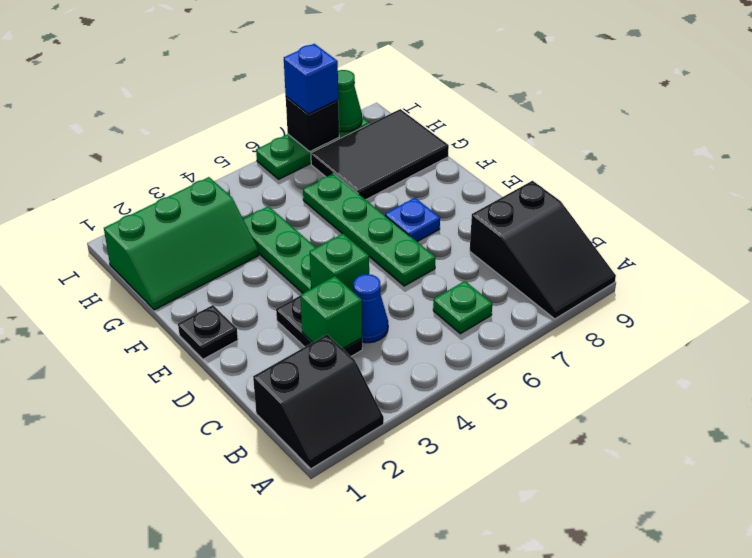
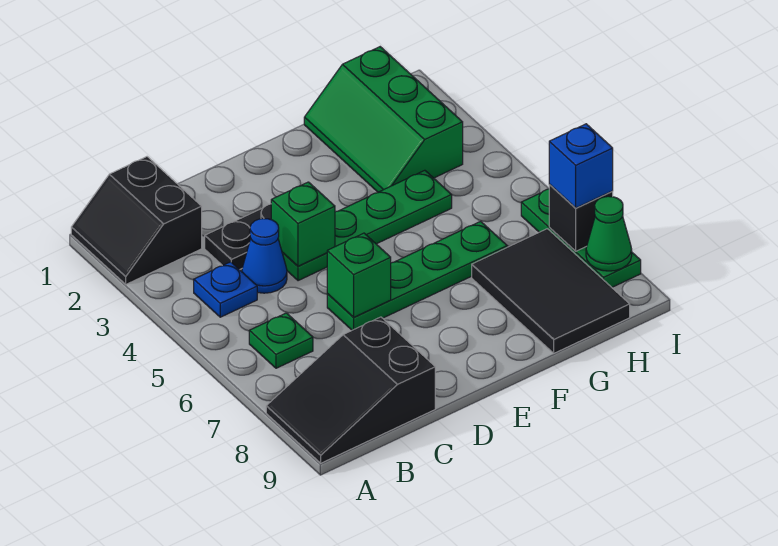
green brick C3 level 2 -> green brick D6 level 2
black plate E1 level 1 -> none
blue plate E7 level 1 -> blue plate B4 level 1

